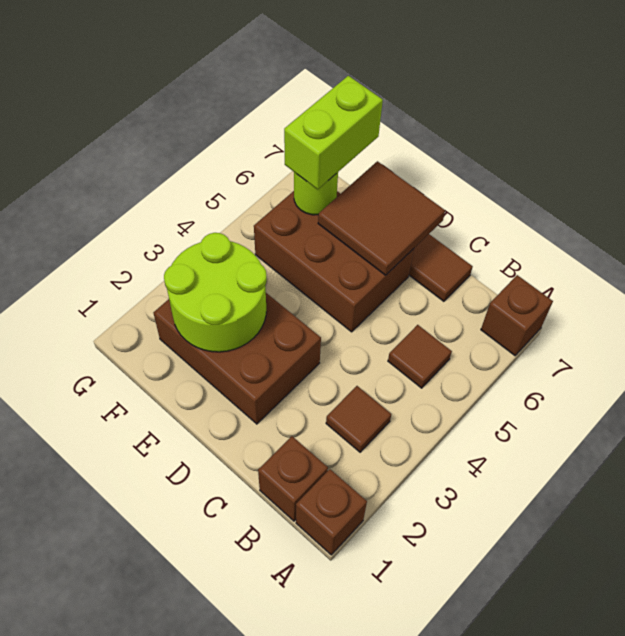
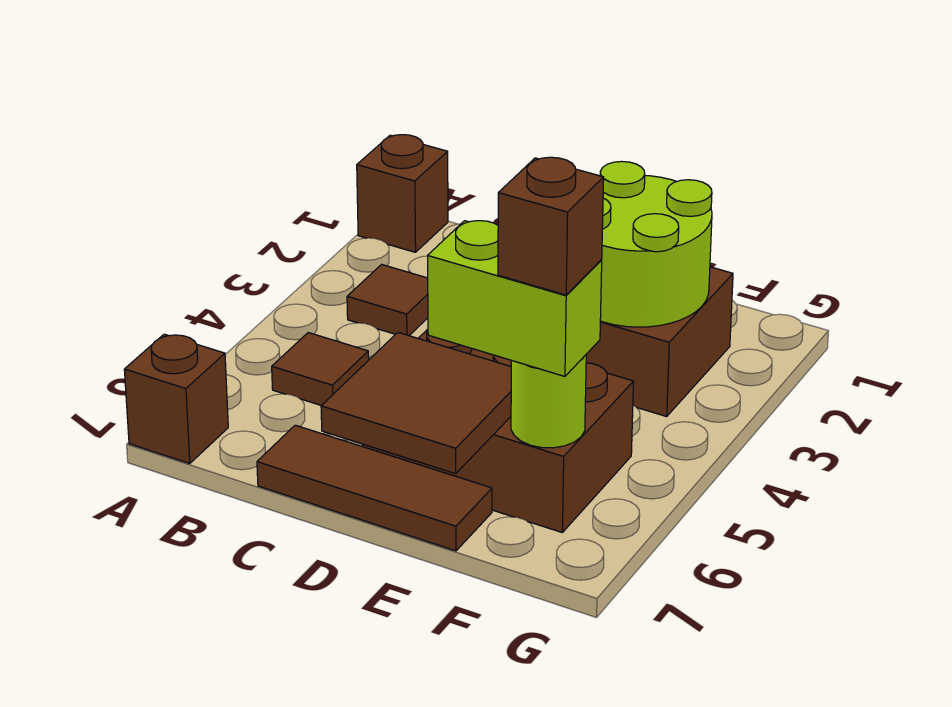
brown brick B1 level 1 -> brown brick F6 level 4
lime brick F6:F7 level 3 -> lime brick E6:F6 level 3

